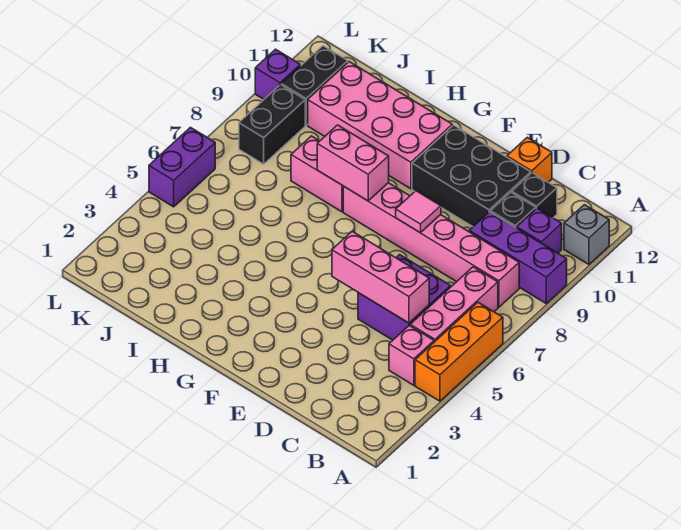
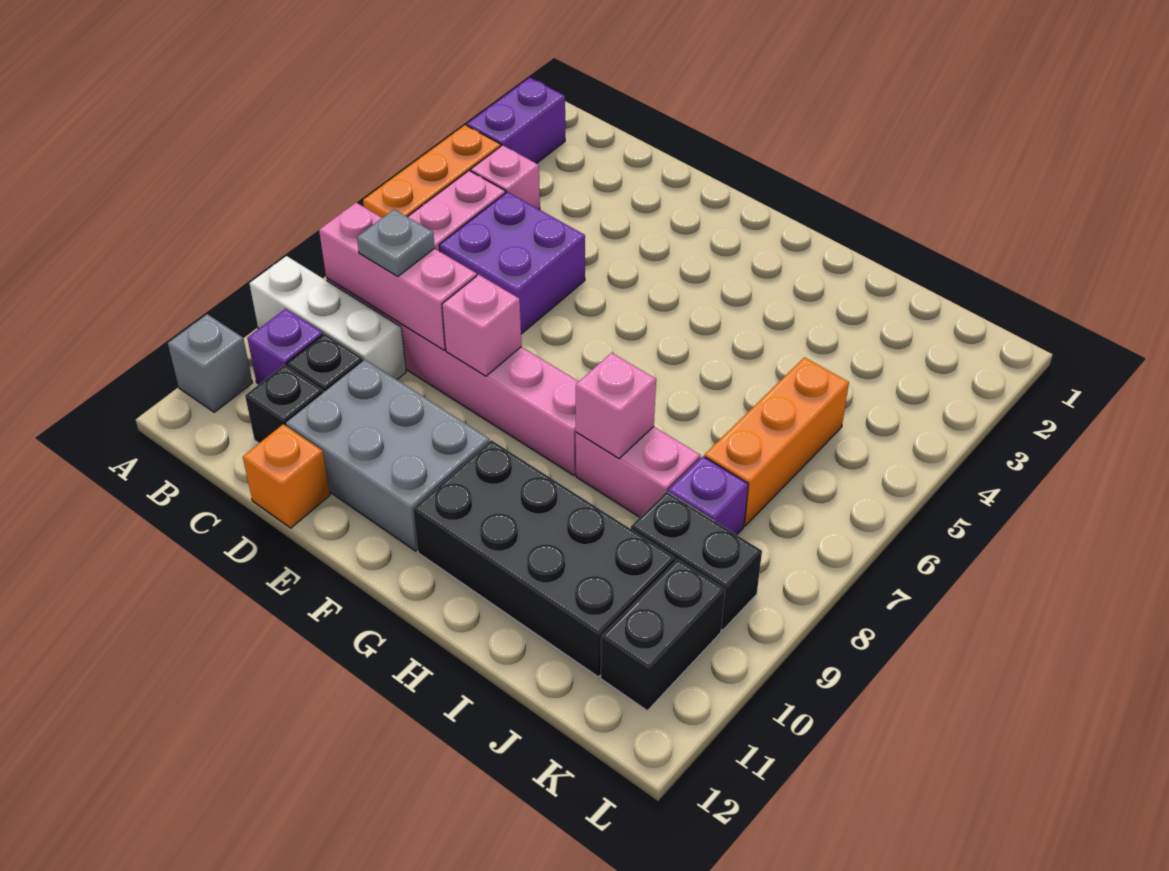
purple brick A9:C9 level 1 -> white brick A9:C9 level 1
pink brick C5:E5 level 2 -> pink brick B8:D8 level 2
none -> grey plate C8 level 3
black brick D10:F11 level 1 -> grey brick D10:F11 level 1
pink tile E8 level 2 -> pink brick E8 level 2
pink brick G8:H8 level 2 -> pink brick H8 level 2
pink brick G10:J11 level 1 -> black brick G10:J11 level 1
none -> orange brick J5:J7 level 1
black brick K8:K9 level 1 -> black brick J9:K9 level 1
purple brick L5:L6 level 1 -> purple brick A2:A3 level 1
purple brick L10 level 1 -> purple brick J8 level 1

